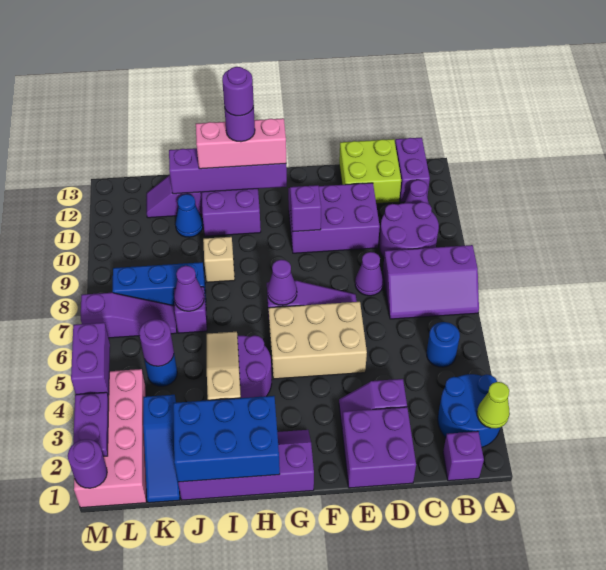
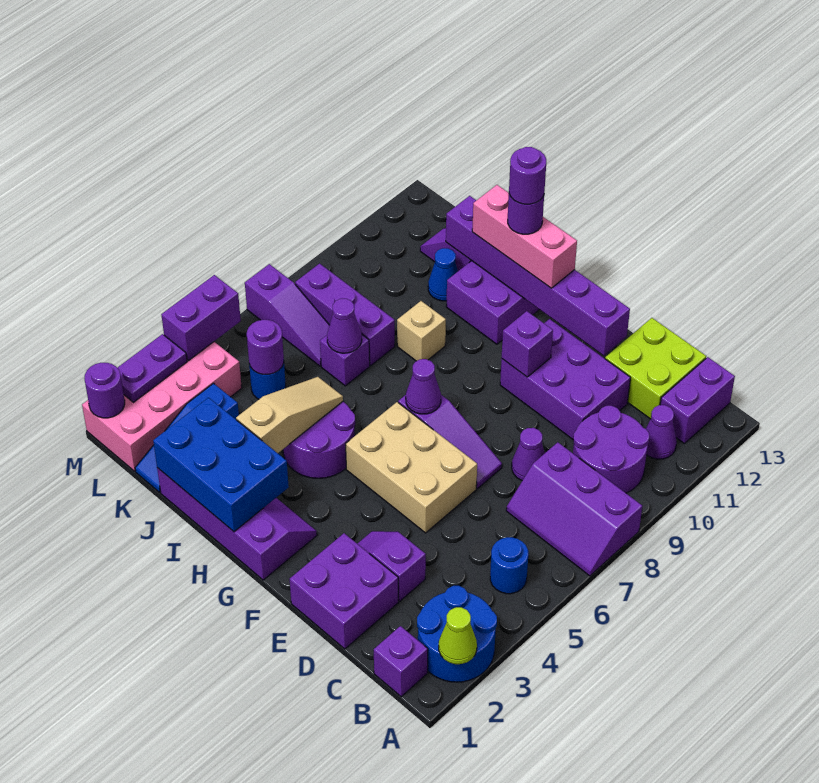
purple brick G12:J12 level 2 -> purple brick E12:J12 level 2
blue brick J8:L8 level 1 -> purple brick J8:L8 level 1

